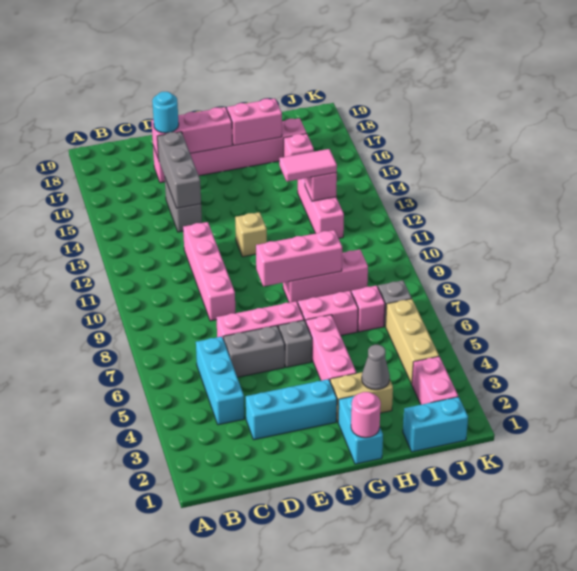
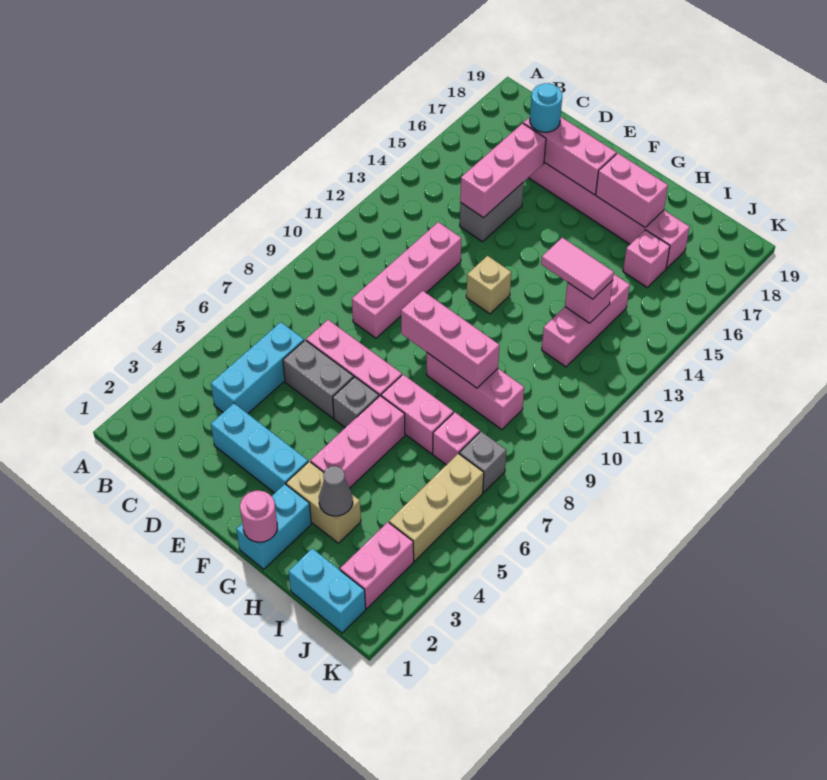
grey brick D14:D16 level 2 -> pink brick D14:D16 level 2

